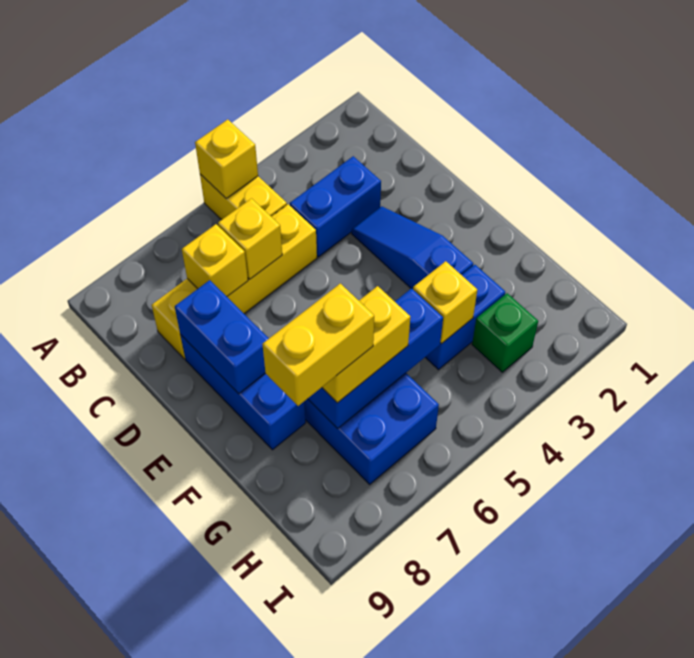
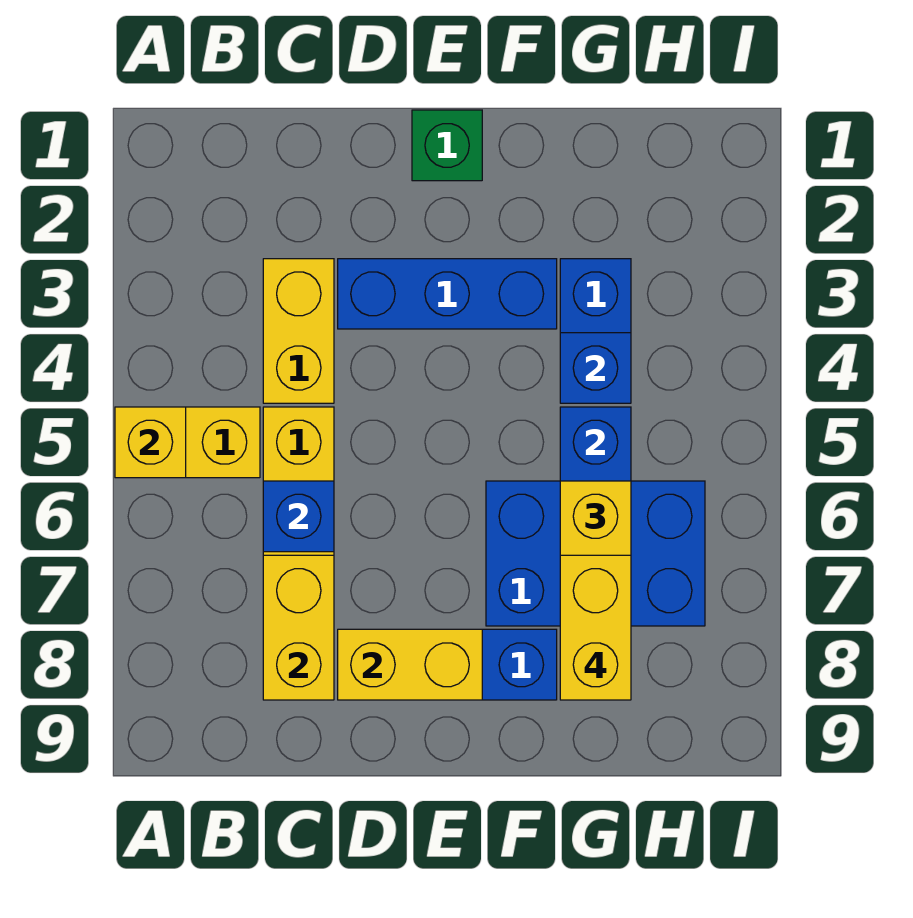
blue brick C3:C4 level 1 -> yellow brick C3:C4 level 1
yellow brick C6 level 2 -> blue brick C6 level 2
yellow brick C7 level 2 -> yellow brick C7:C8 level 2
blue slope D3:F3 level 1 top F -> blue brick D3:F3 level 1
blue brick D8:E8 level 2 -> yellow brick D8:E8 level 2
yellow brick G4 level 2 -> blue brick G4 level 2
green brick H3 level 1 -> green brick E1 level 1

